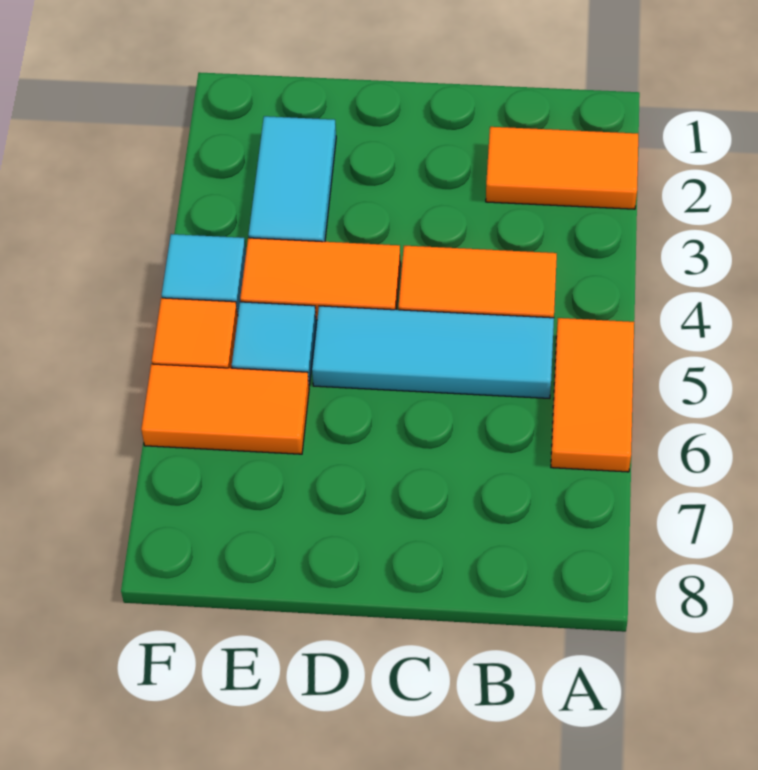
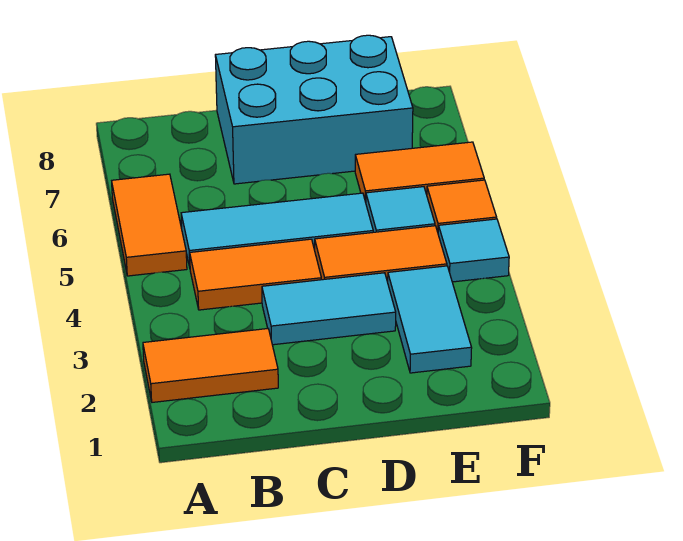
none -> cyan tile C3:D3 level 1
none -> cyan brick C7:E8 level 1

